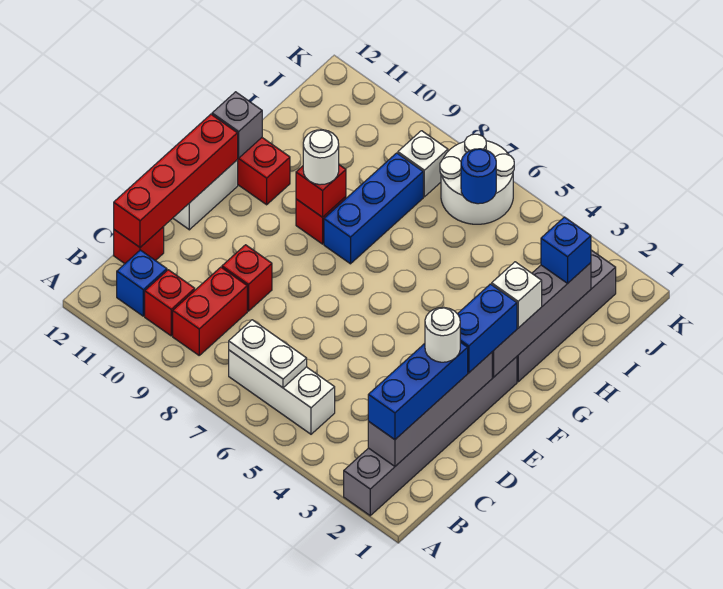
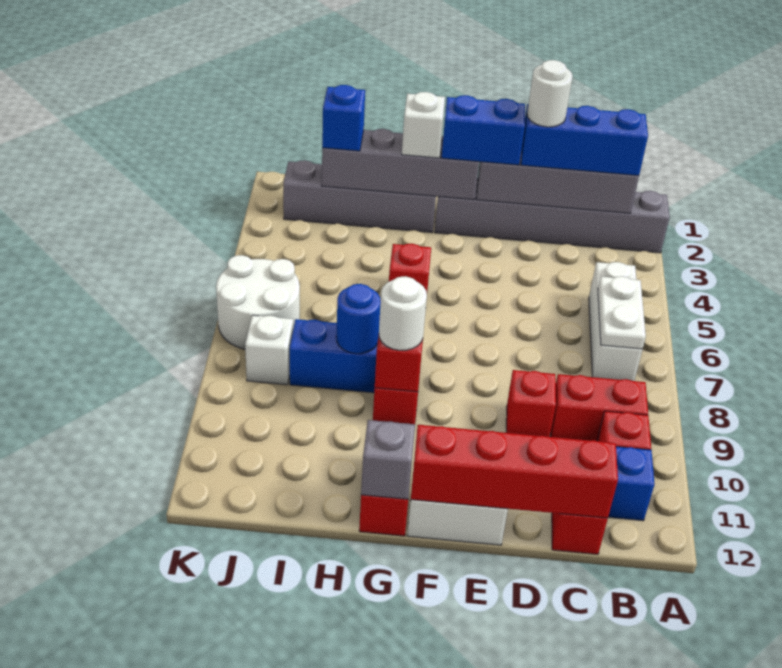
none -> red brick G5 level 1
blue round brick J6 level 2 -> blue round brick H8 level 2

